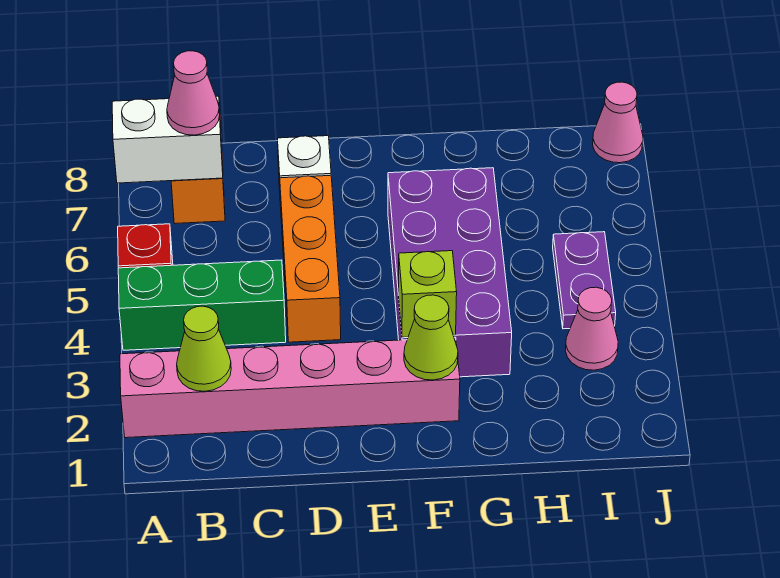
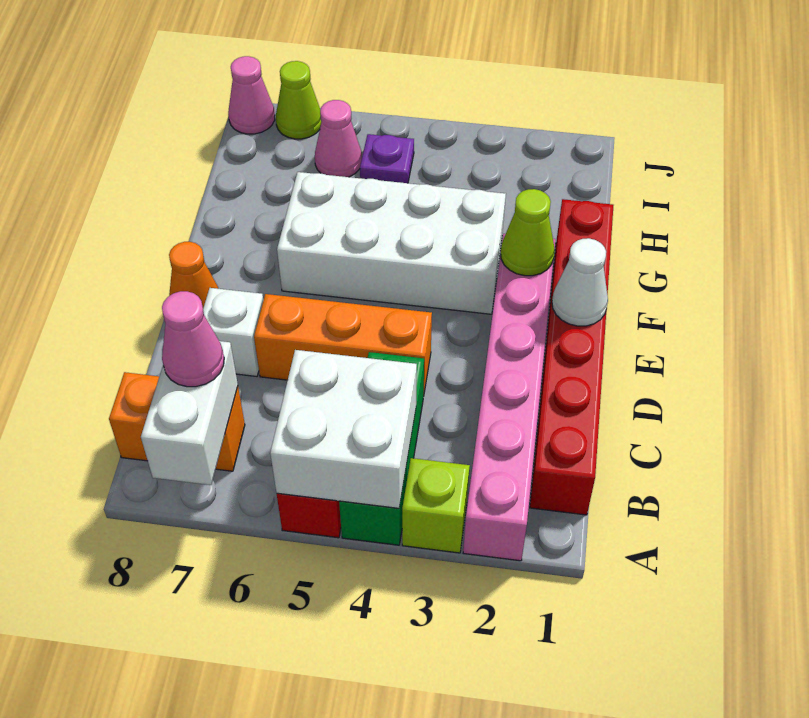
none -> white brick A4:B5 level 2
none -> red brick B1:G1 level 1
lime cone B2 level 2 -> lime cone J7 level 1
none -> white cone E1 level 2
none -> orange cone E8 level 1
purple brick F3:G6 level 1 -> white brick F3:G6 level 1
lime brick F3 level 2 -> lime brick A3 level 1
pink cone I3 level 1 -> pink cone I6 level 1
purple plate I4:I5 level 1 -> purple plate I5 level 1

